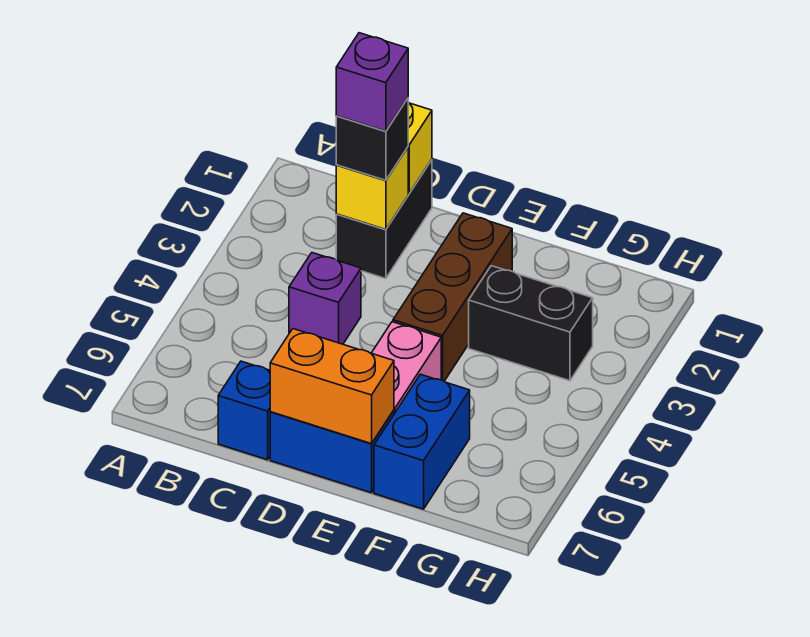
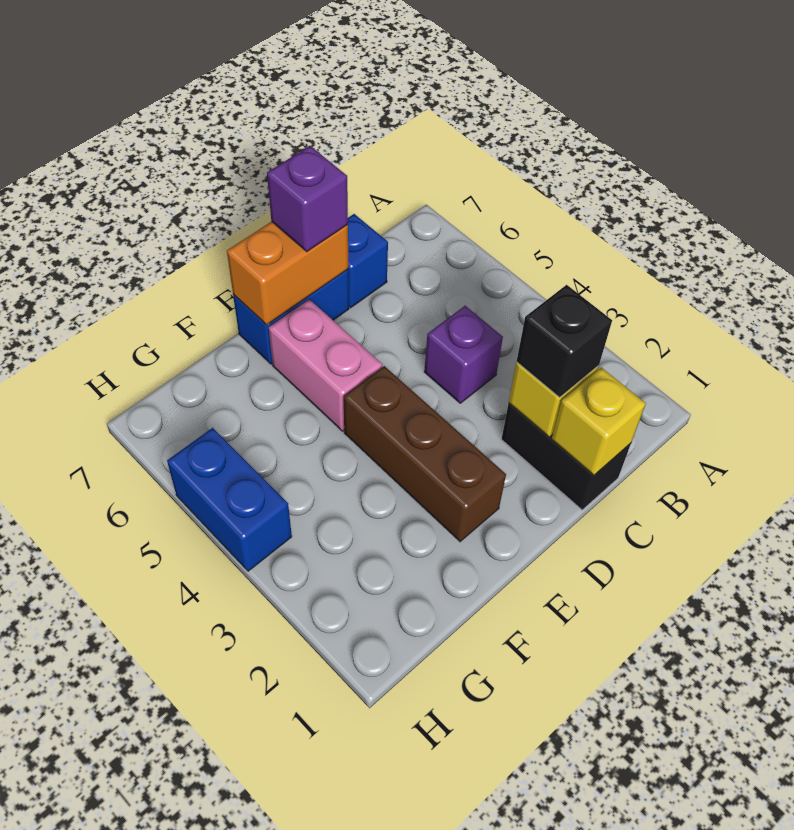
purple brick C2 level 4 -> purple brick D7 level 3
black brick F3:G3 level 1 -> none
blue brick F6:F7 level 1 -> blue brick H4:H5 level 1

